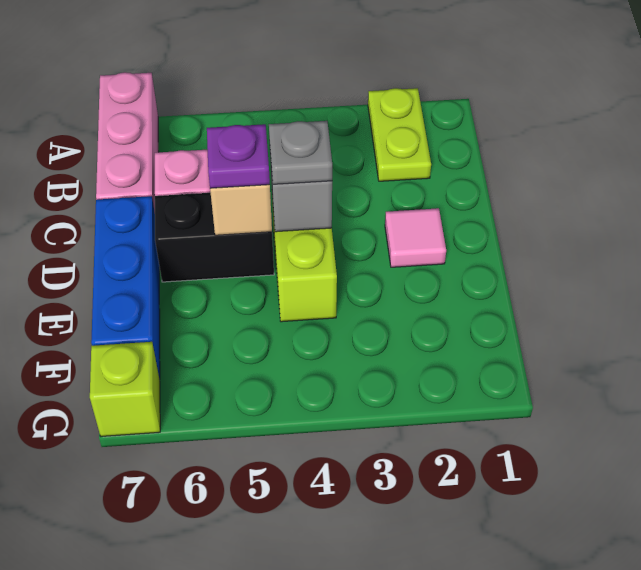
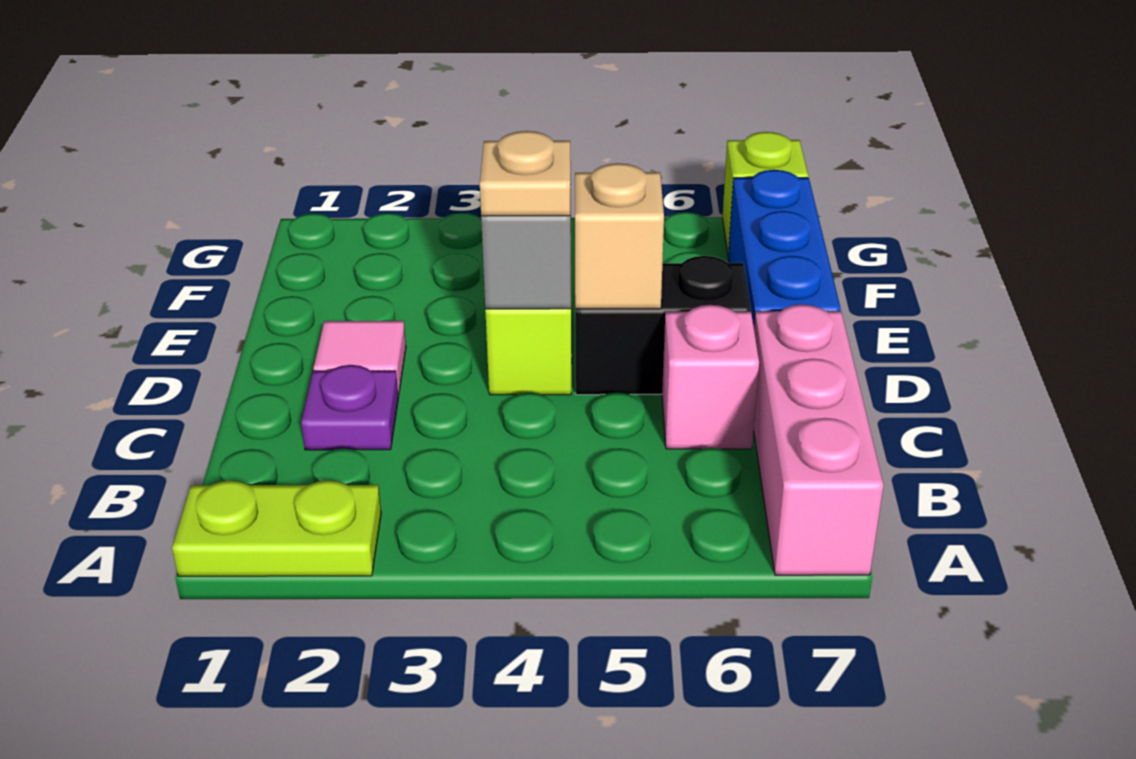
lime plate A2:B2 level 1 -> lime plate A1:A2 level 1
grey plate D4 level 3 -> tan plate D4 level 3
purple plate D5 level 3 -> purple plate C2 level 1

